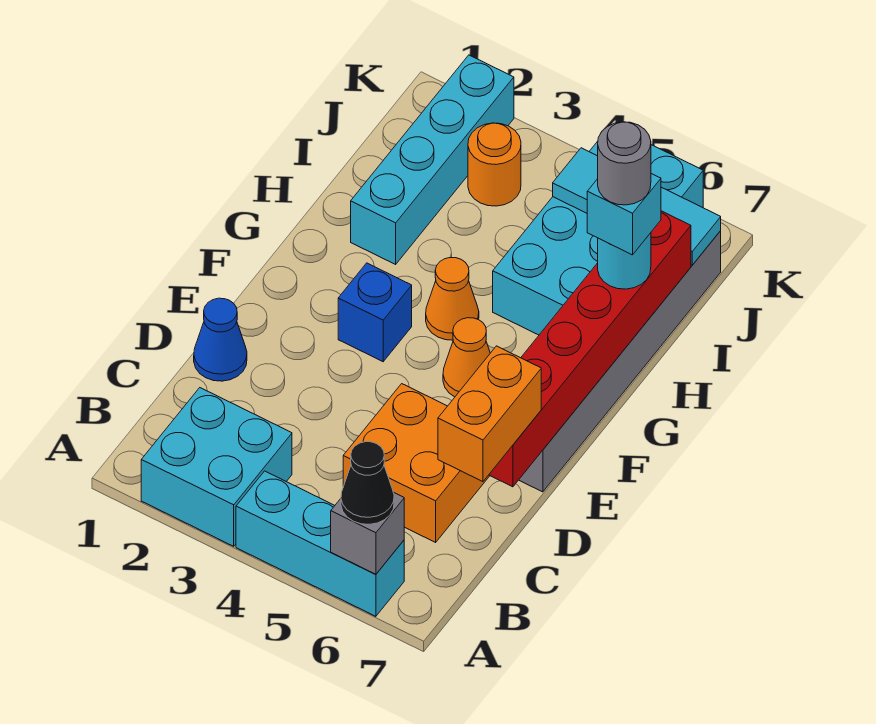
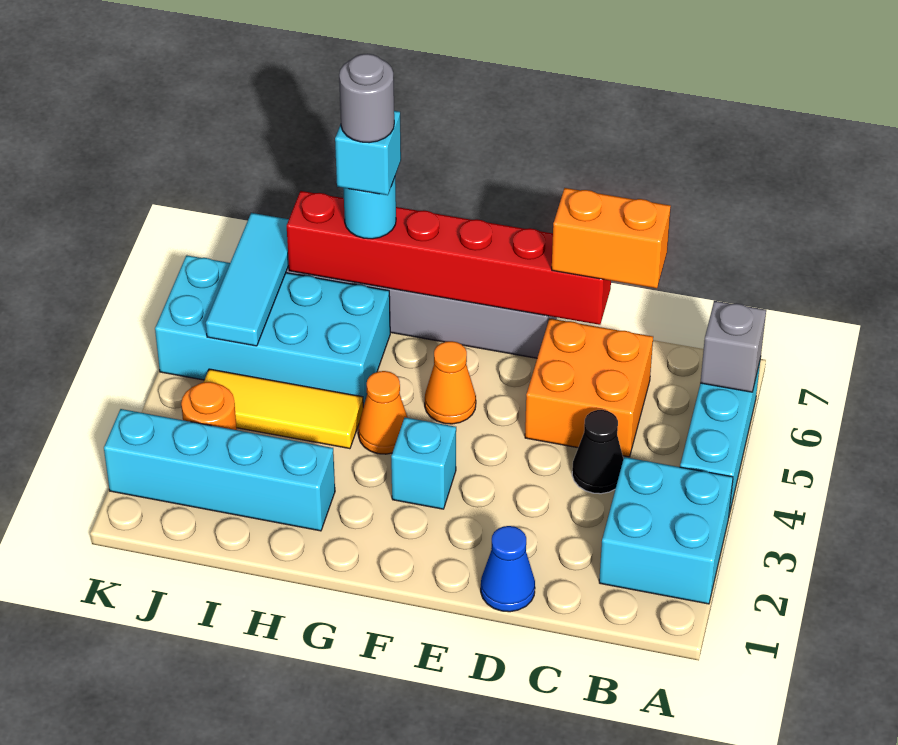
black cone A6 level 3 -> black cone C4 level 1
blue brick F3 level 1 -> cyan brick F3 level 1
none -> yellow tile H4:J4 level 1

